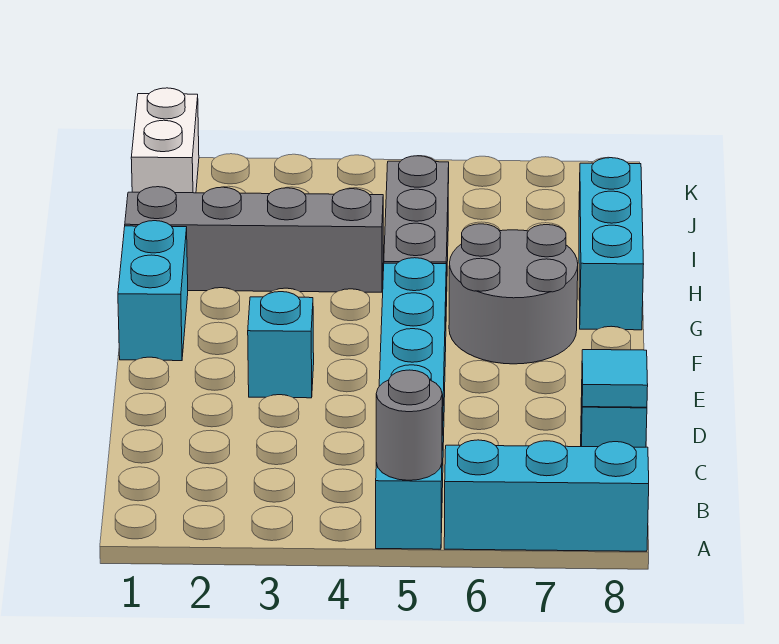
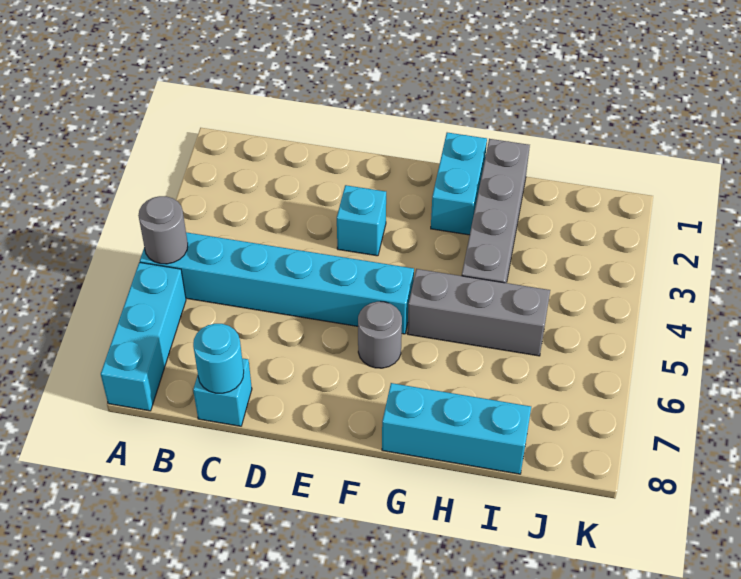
cyan tile C8 level 2 -> cyan round brick C8 level 2
cyan brick F1:G1 level 1 -> cyan brick G1:G2 level 1
grey round brick F6:G7 level 1 -> grey round brick F6 level 1
white brick J1:K1 level 1 -> none

